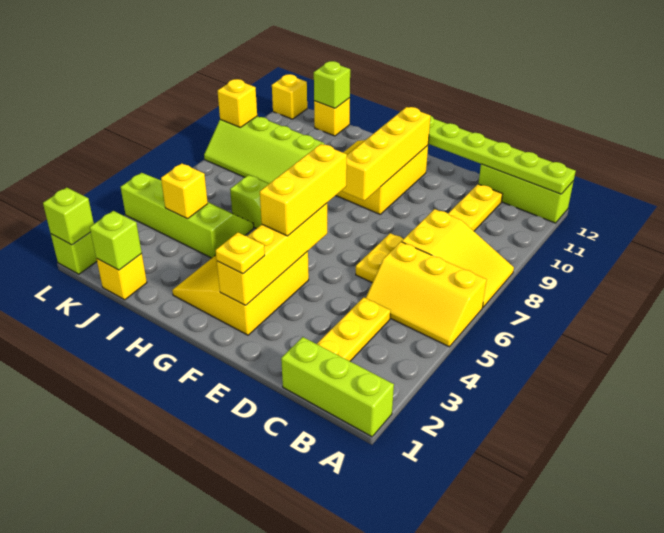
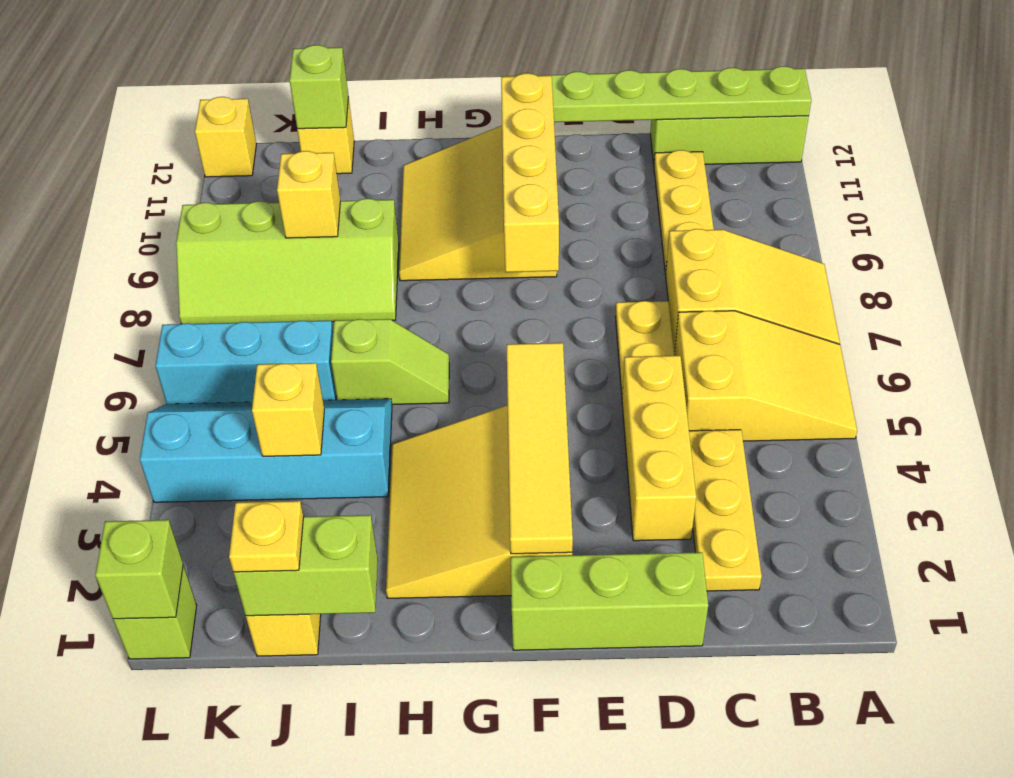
lime brick A1:C1 level 1 -> lime brick D1:F1 level 1
yellow slope A5:C6 level 1 top 6 -> yellow slope A5:C6 level 1 top C
yellow brick F2:F5 level 2 -> yellow tile F2:F5 level 2
yellow plate F2 level 3 -> yellow plate J1 level 3
yellow brick F4:F6 level 3 -> yellow brick D3:D5 level 1
lime slope I4:L5 level 1 top 4 -> cyan slope I4:L5 level 1 top 4
lime brick J1 level 2 -> lime brick I1:J1 level 2
none -> cyan brick J6:L6 level 1
yellow brick L9 level 2 -> yellow brick J9 level 2

